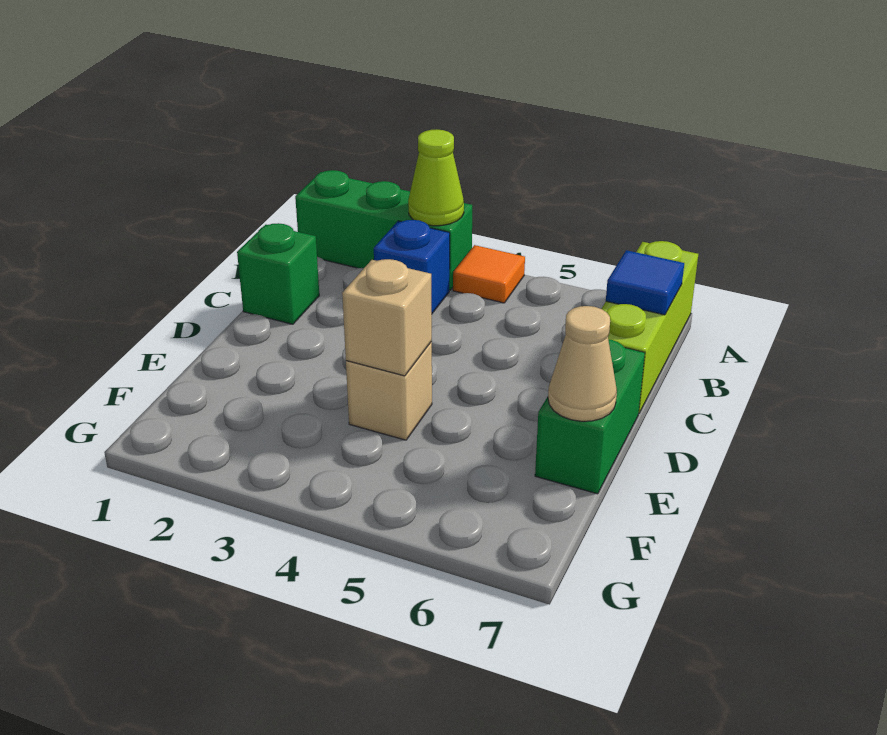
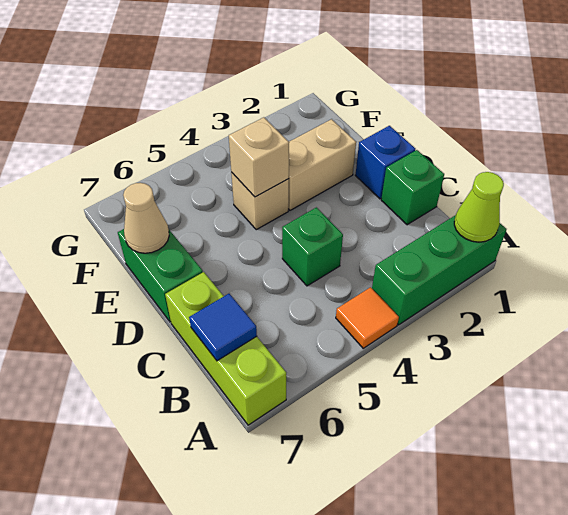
lime cone A3 level 2 -> lime cone A1 level 2
blue brick B3 level 1 -> blue brick D1 level 1
none -> green brick C4 level 1
none -> tan brick E2:E3 level 1

